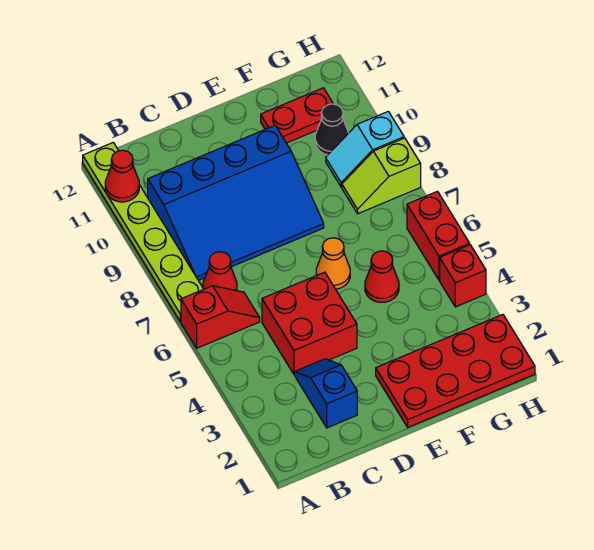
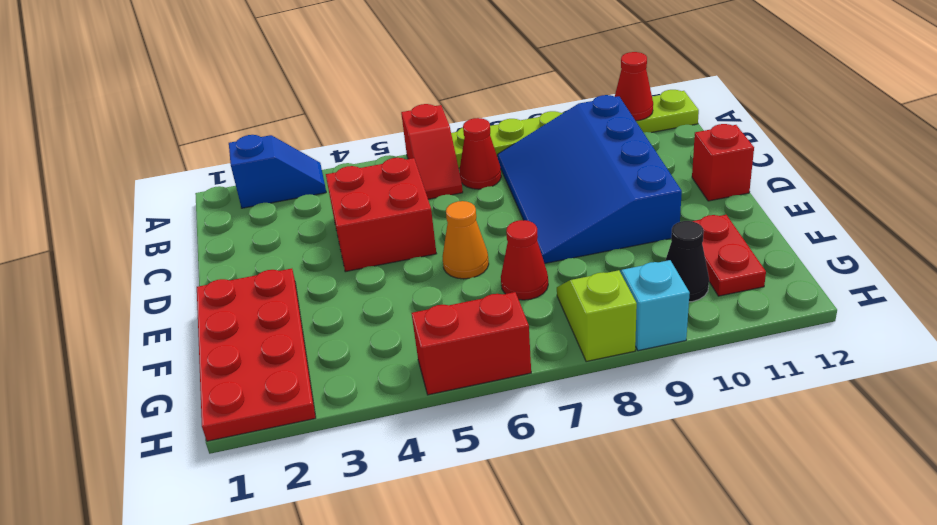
blue slope C2:C3 level 1 top 2 -> blue slope A2:A3 level 1 top 2
red cone F5 level 1 -> red cone F7 level 1
red brick H4 level 1 -> red brick D12 level 1

